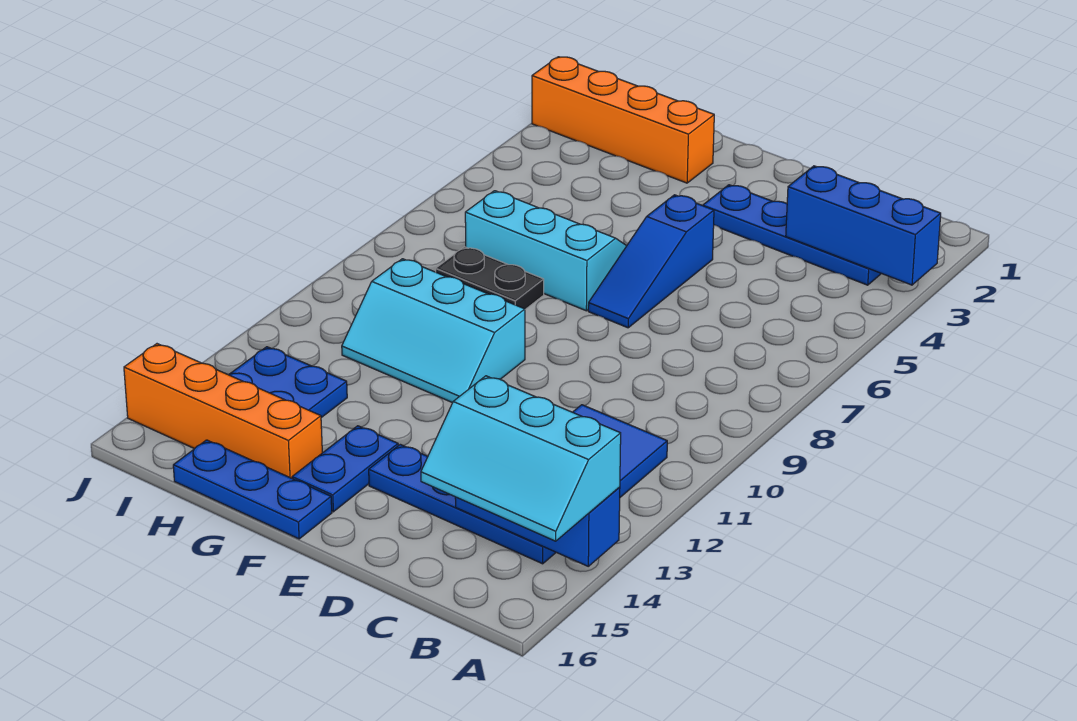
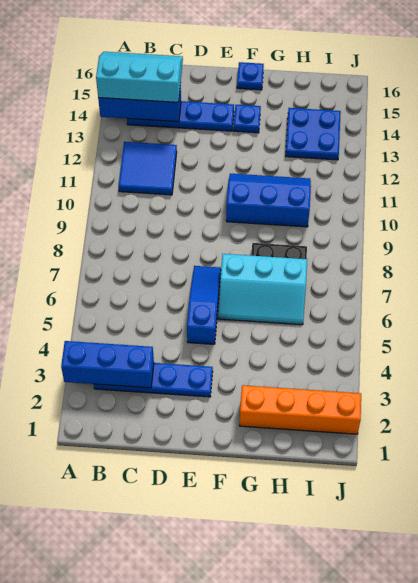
cyan slope F10:H11 level 1 top 10 -> blue slope F10:H11 level 1 top 10
blue plate F14:F15 level 1 -> blue plate F14 level 1
blue plate F16:H16 level 1 -> blue plate F16 level 1
orange brick G15:J15 level 1 -> none

